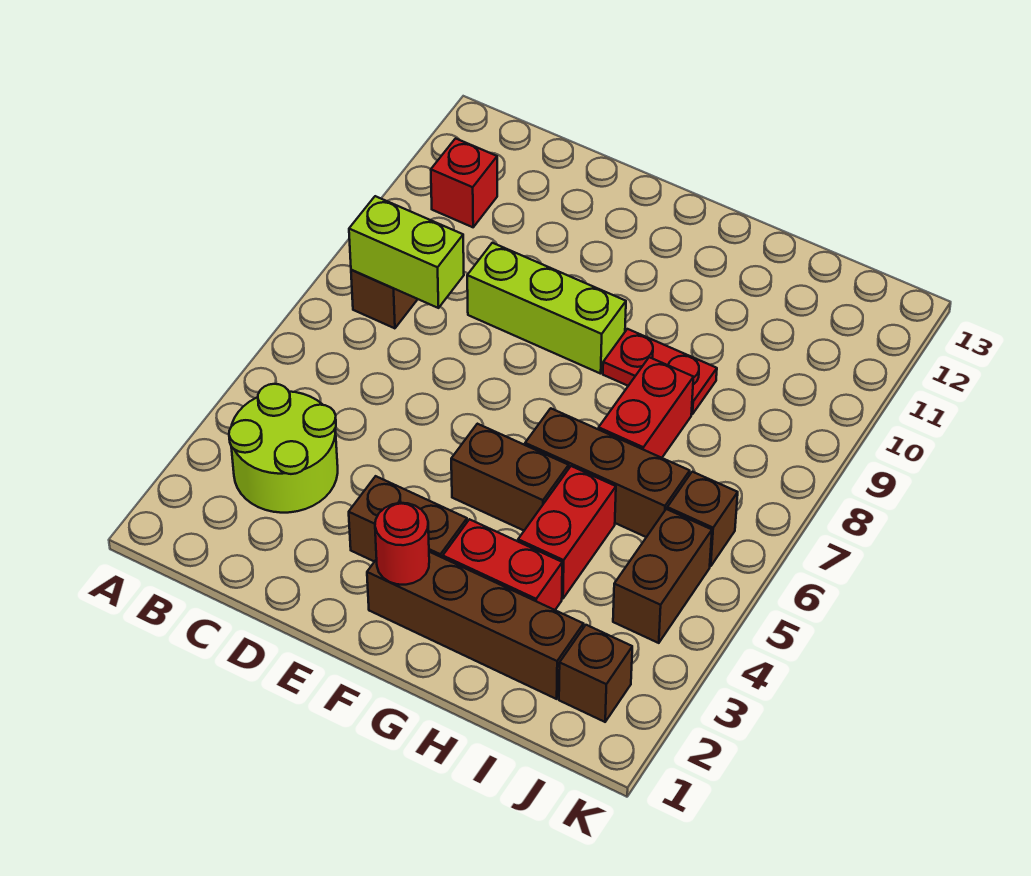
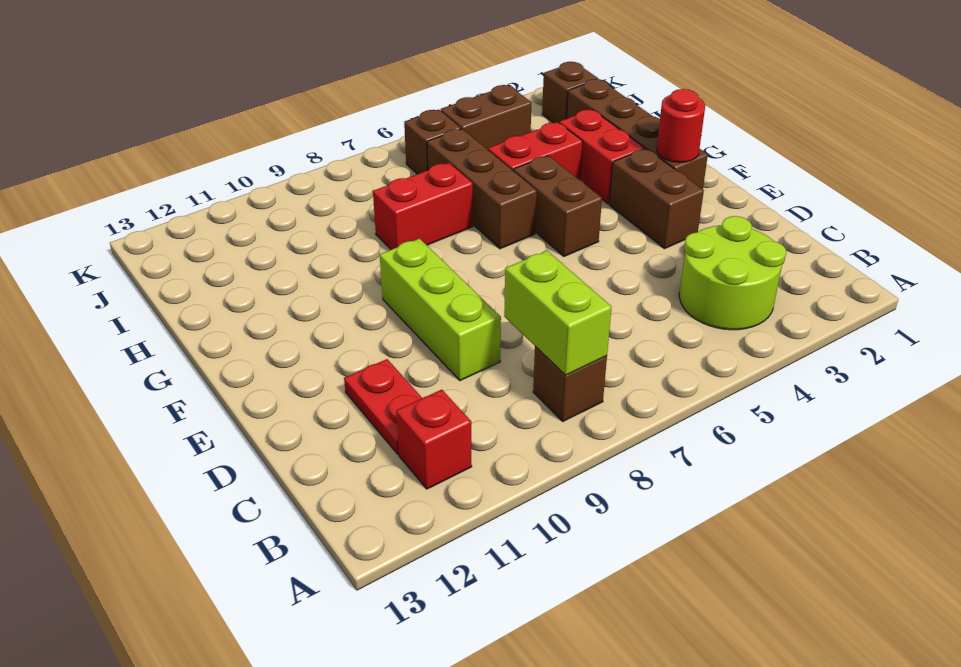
red plate G9:H9 level 1 -> red plate C11:D11 level 1

